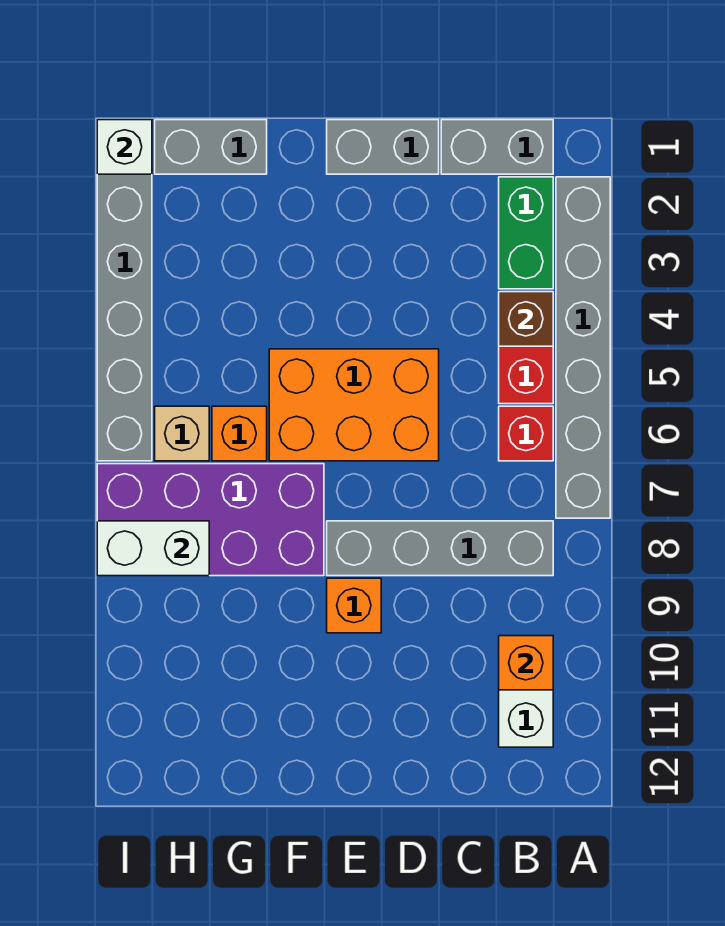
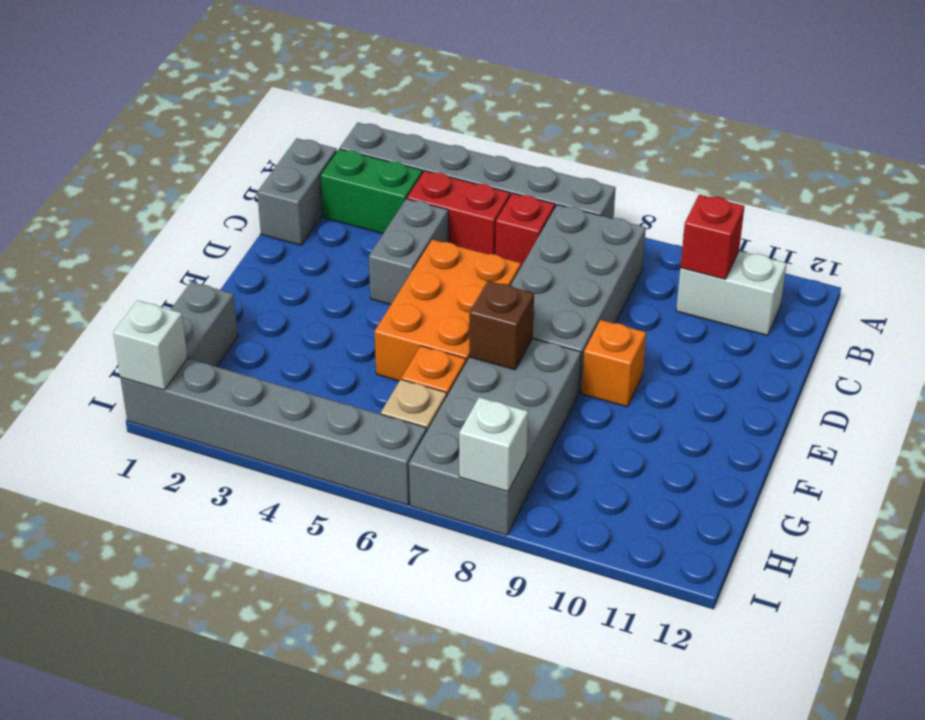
brown brick B4 level 2 -> brown brick F7 level 2
grey brick B8:E8 level 1 -> grey brick B7:E8 level 1
orange brick B10 level 2 -> red brick B10 level 2
grey brick D1:E1 level 1 -> grey brick C4:D4 level 1
purple brick F7:I8 level 1 -> grey brick F7:I8 level 1
white brick H8:I8 level 2 -> white brick I8 level 2

